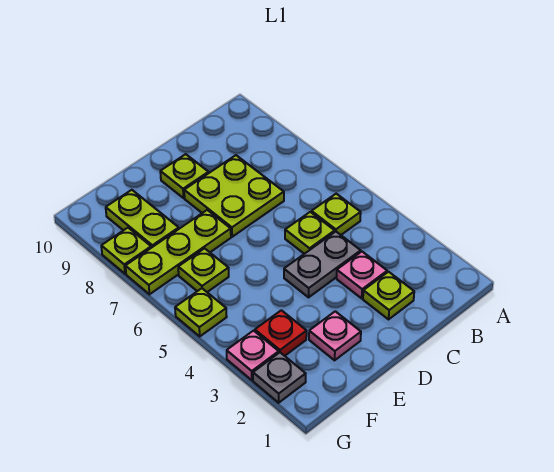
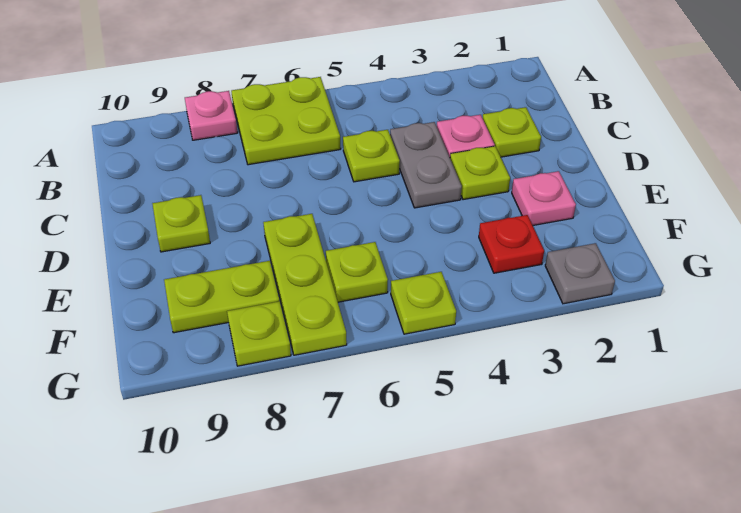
lime plate B5 level 1 -> lime plate D3 level 1
lime plate C7:D8 level 1 -> lime plate A6:B7 level 1
pink plate G3 level 1 -> pink plate A8 level 1

